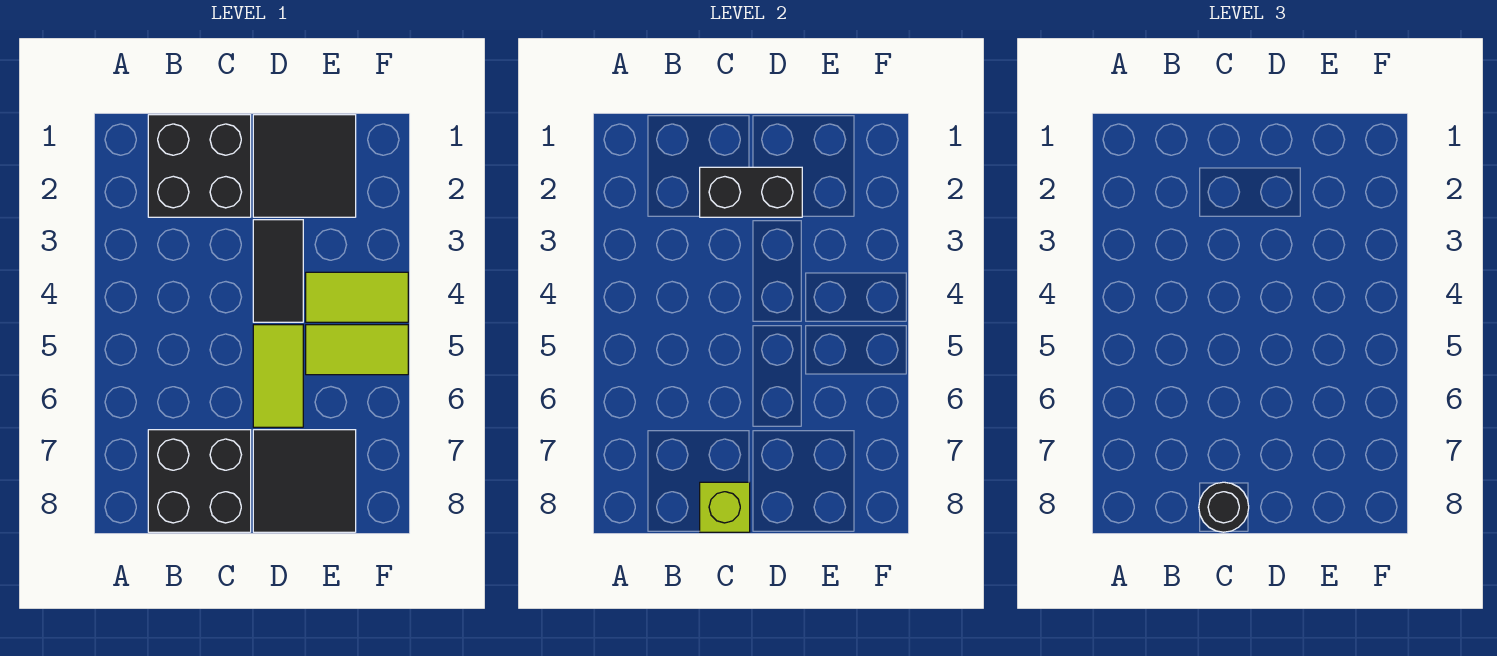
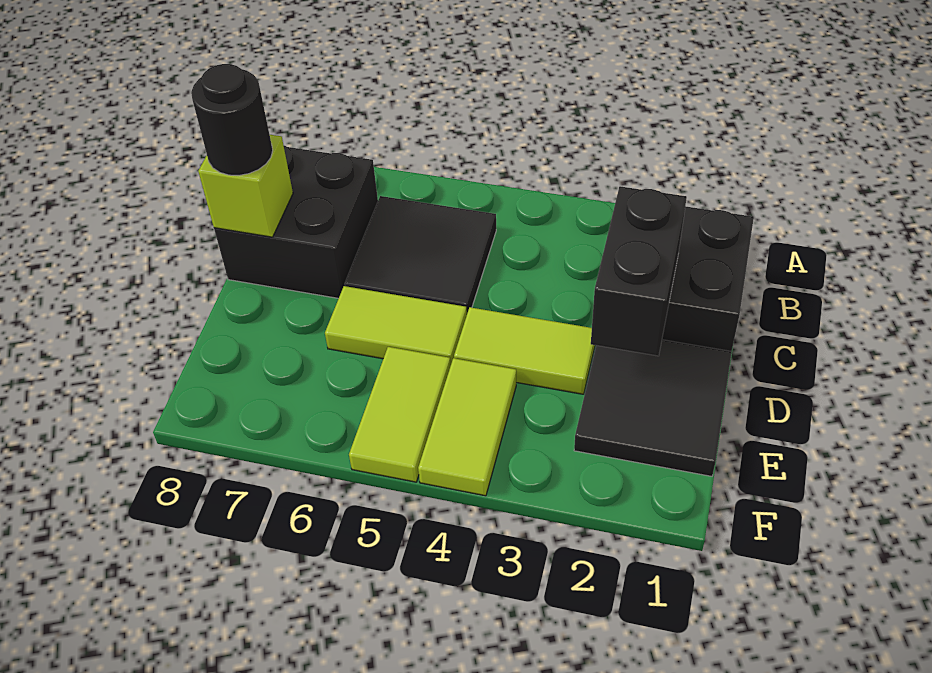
black tile D3:D4 level 1 -> lime tile D3:D4 level 1
black tile D7:E8 level 1 -> black tile B5:C6 level 1

